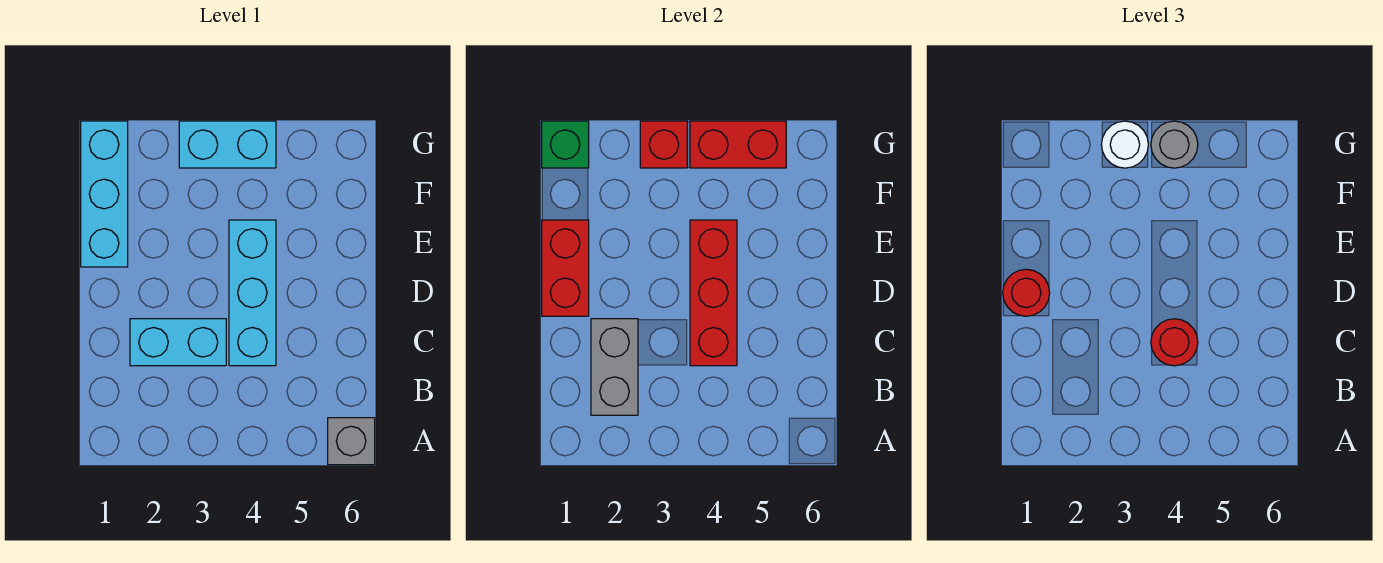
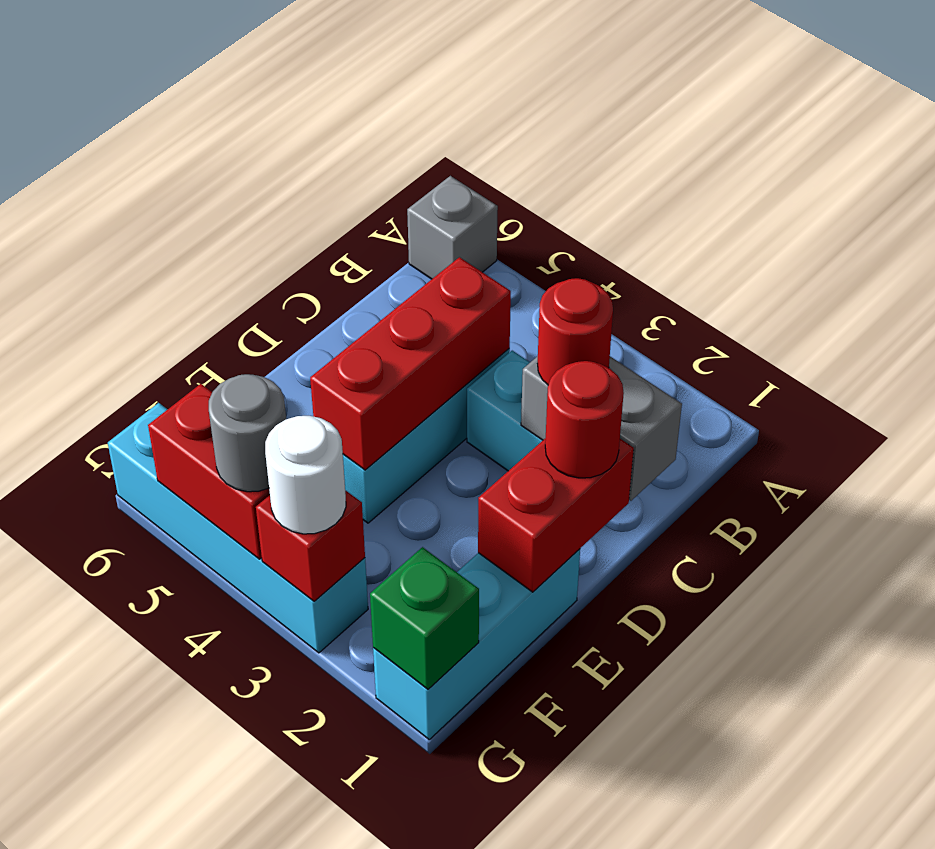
grey brick B2:C2 level 2 -> grey brick C1:C2 level 2
red round brick C4 level 3 -> red round brick C2 level 3
cyan brick G3:G4 level 1 -> cyan brick G3:G6 level 1

